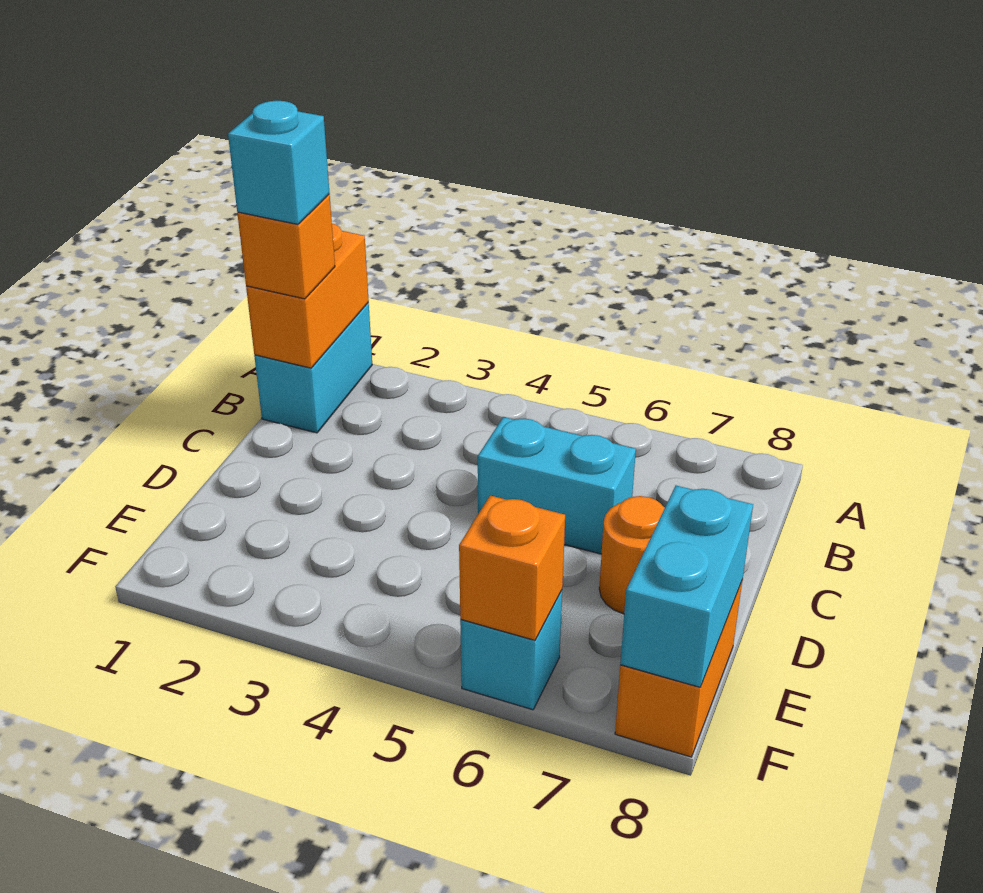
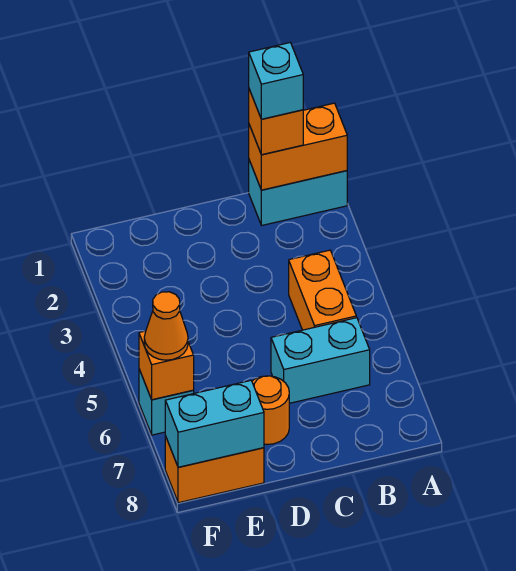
none -> orange brick B4:B5 level 1
cyan brick C5:C6 level 1 -> cyan brick B6:C6 level 1
none -> orange cone F6 level 3

